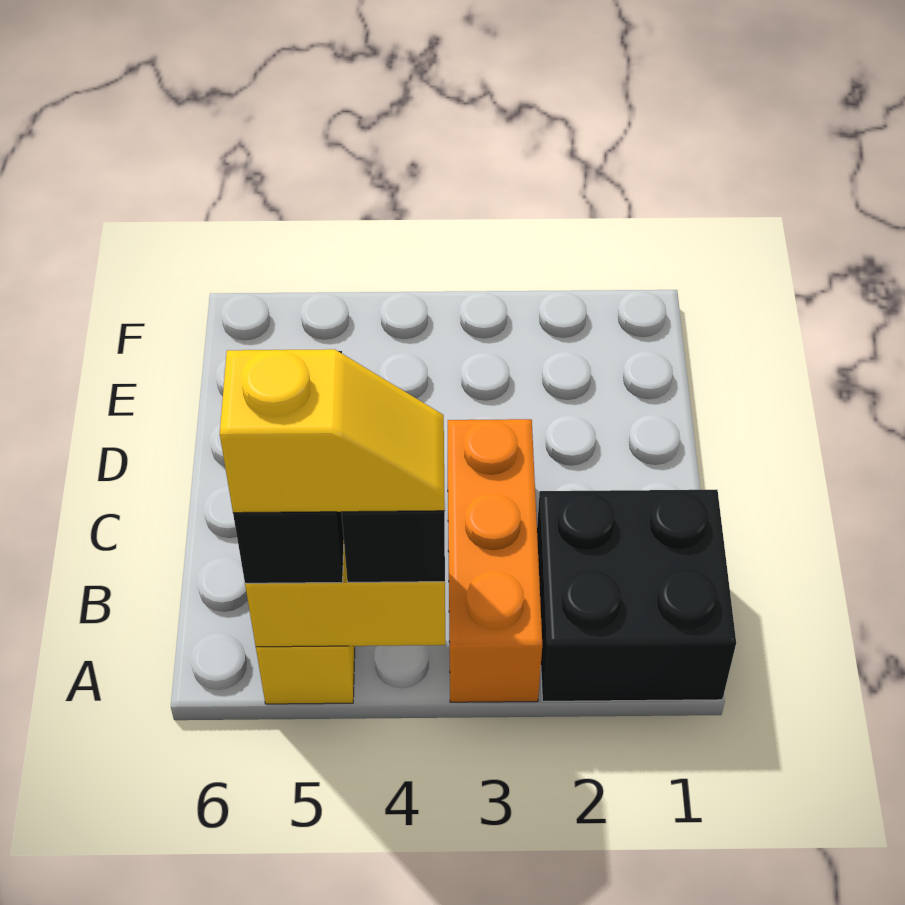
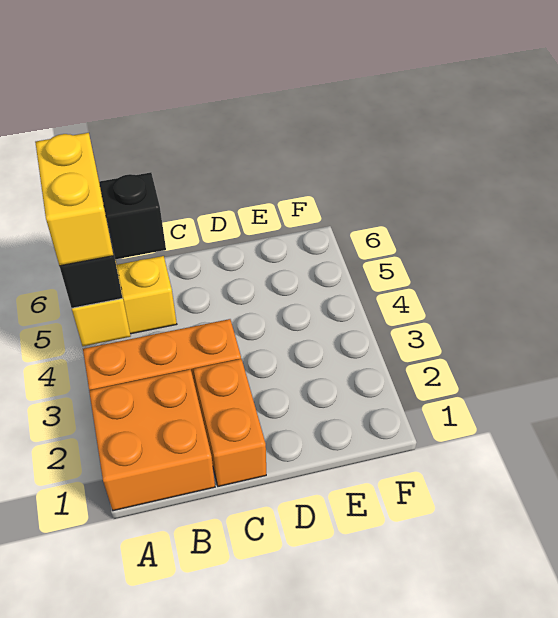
black brick A1:B2 level 1 -> orange brick A1:B2 level 1
yellow slope A4:A5 level 4 top 5 -> yellow brick A4:A5 level 4
none -> orange brick C1:C2 level 1

